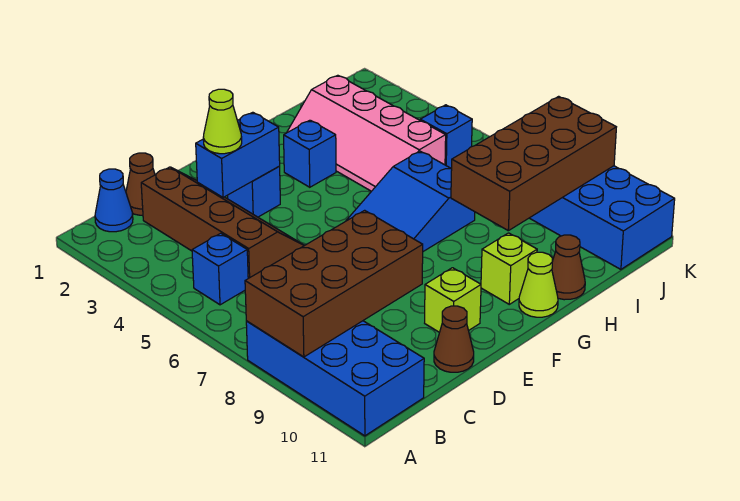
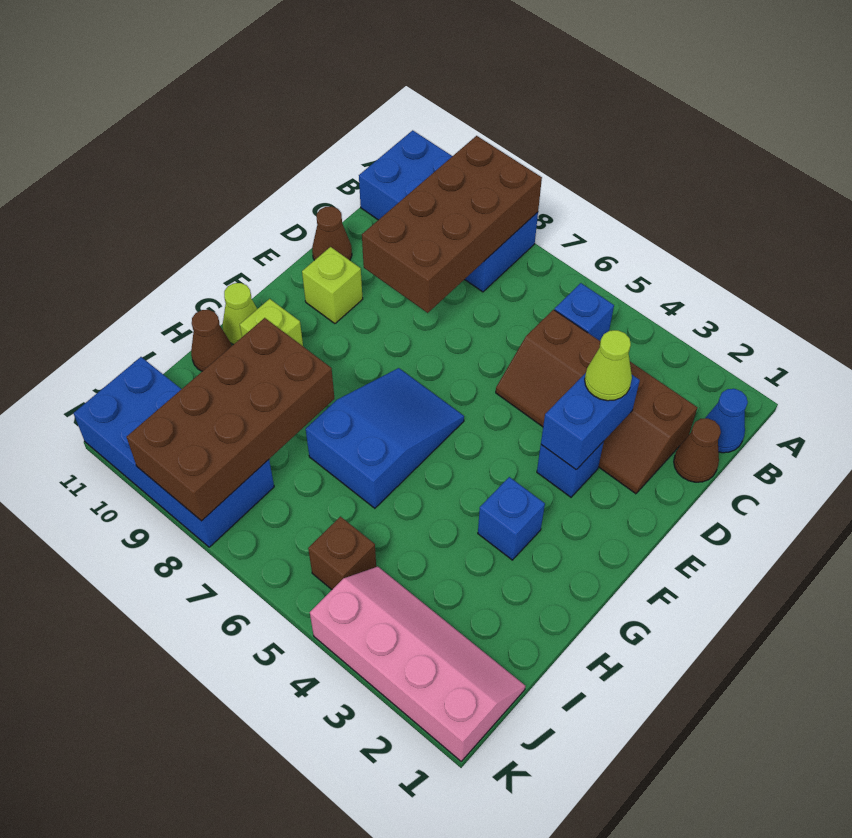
pink slope H2:I5 level 1 top I -> pink slope J1:K4 level 1 top K
blue brick J5 level 1 -> brown brick J5 level 1

